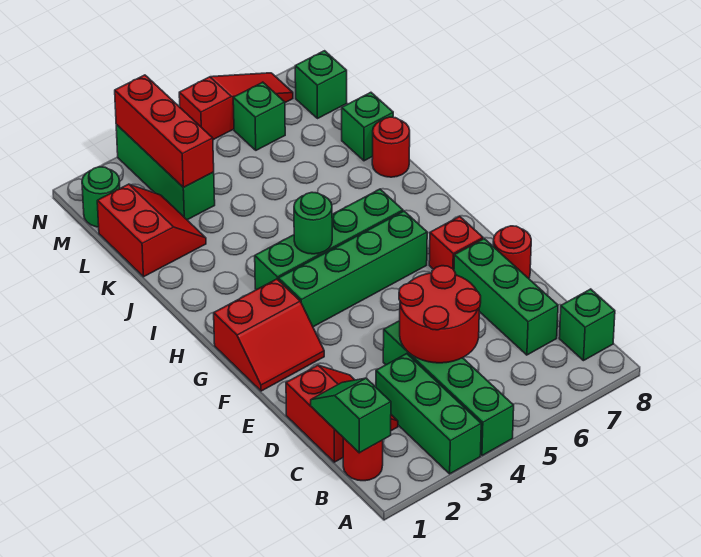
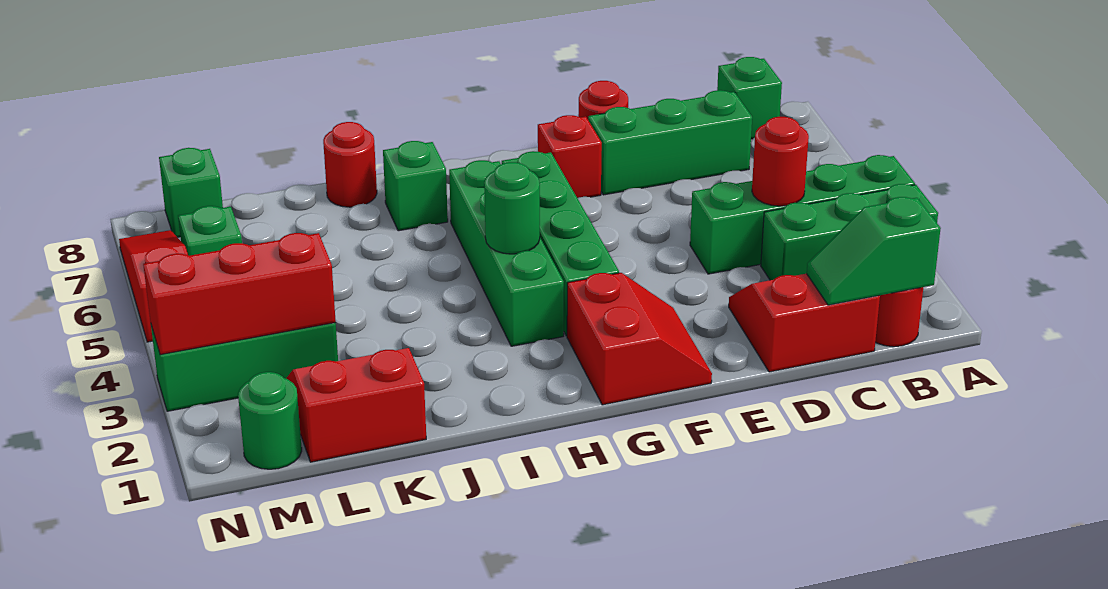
red round brick C4:D5 level 2 -> red round brick C4 level 2
green brick K8 level 1 -> green brick I7 level 1

